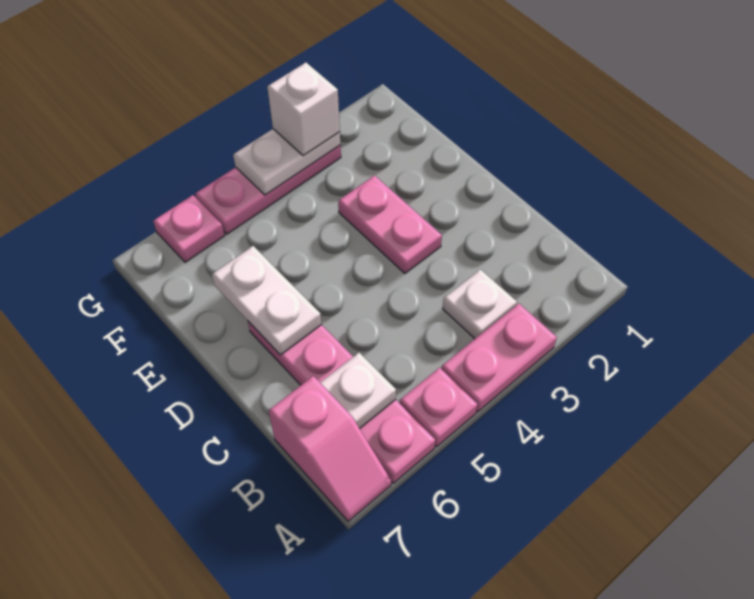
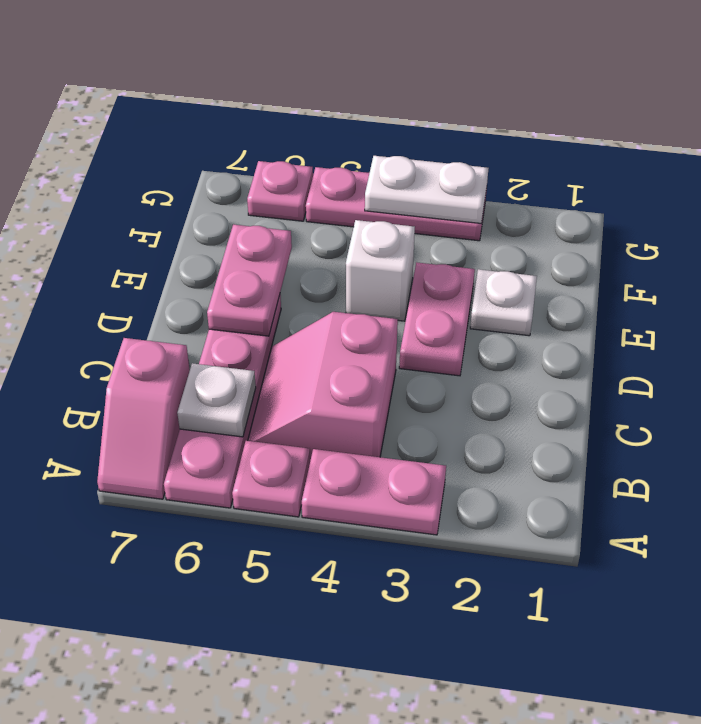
white plate B3 level 1 -> white plate E2 level 1
none -> pink slope B4:C5 level 1 top 4
white plate D6:E6 level 2 -> pink plate D6:E6 level 2
white brick G3 level 3 -> white brick E4 level 1

